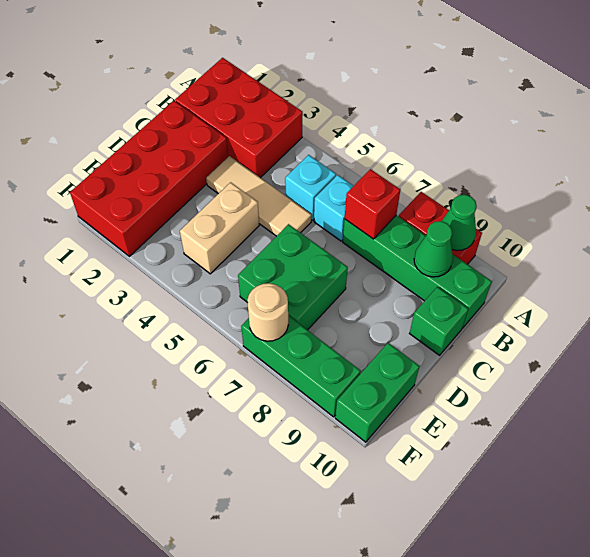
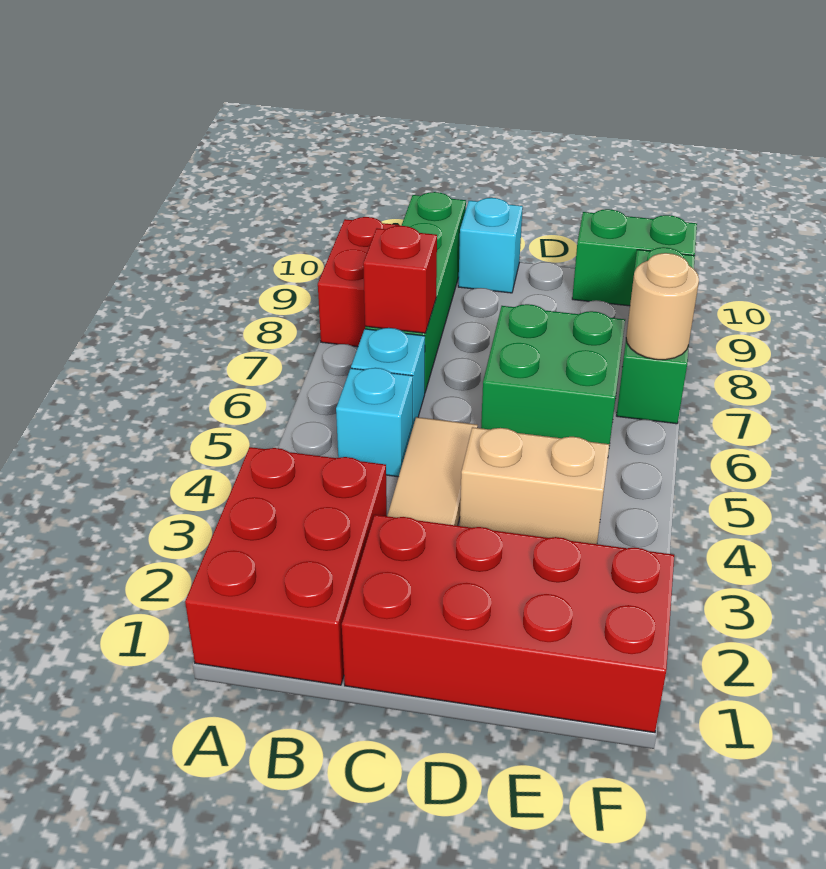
green cone A9 level 2 -> none
green cone B9 level 2 -> none
green brick C10 level 1 -> cyan brick C10 level 1

